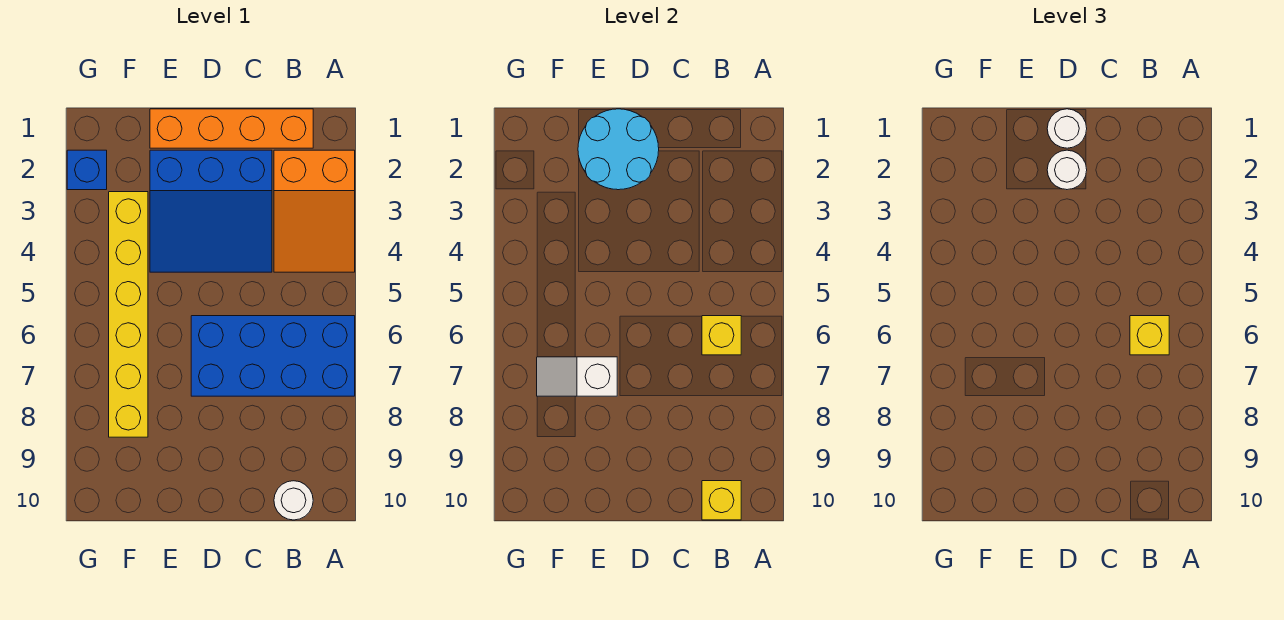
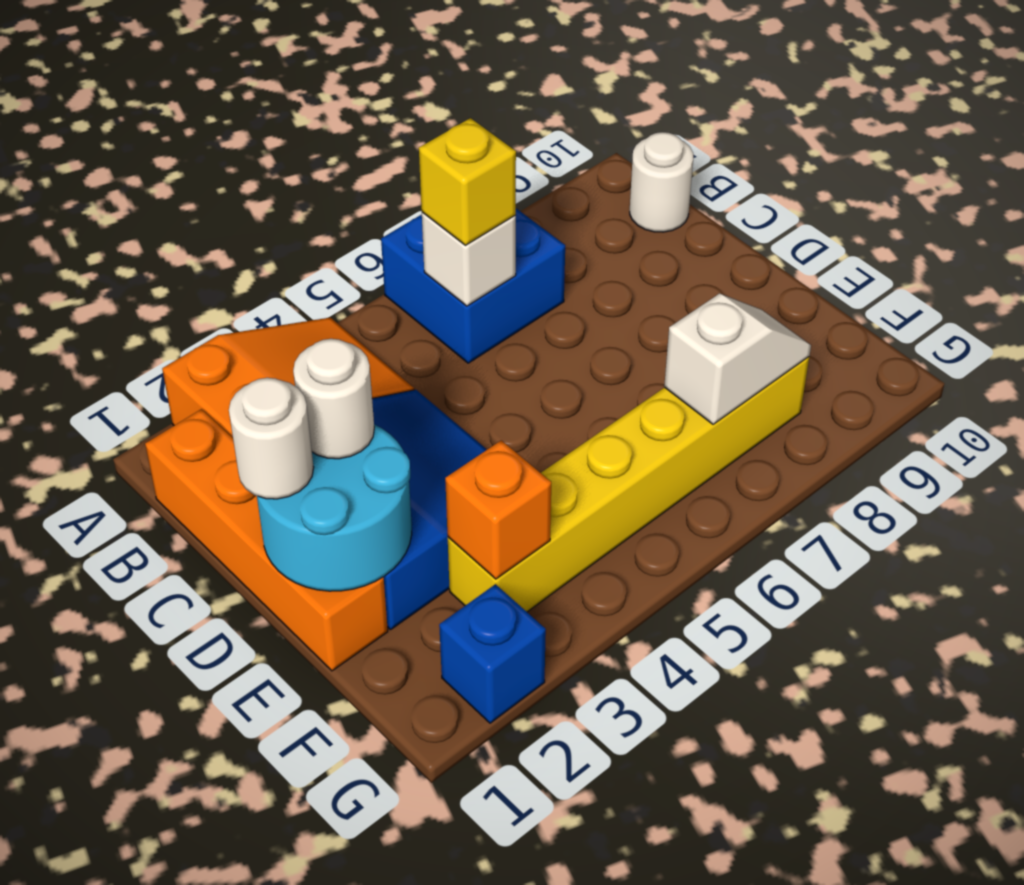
blue brick A6:D7 level 1 -> blue brick A6:B7 level 1
yellow brick B6 level 2 -> white brick B6 level 2
yellow brick B10 level 2 -> none
white slope E7:F7 level 2 top E -> white slope F7:F8 level 2 top 7
none -> orange brick F3 level 2

